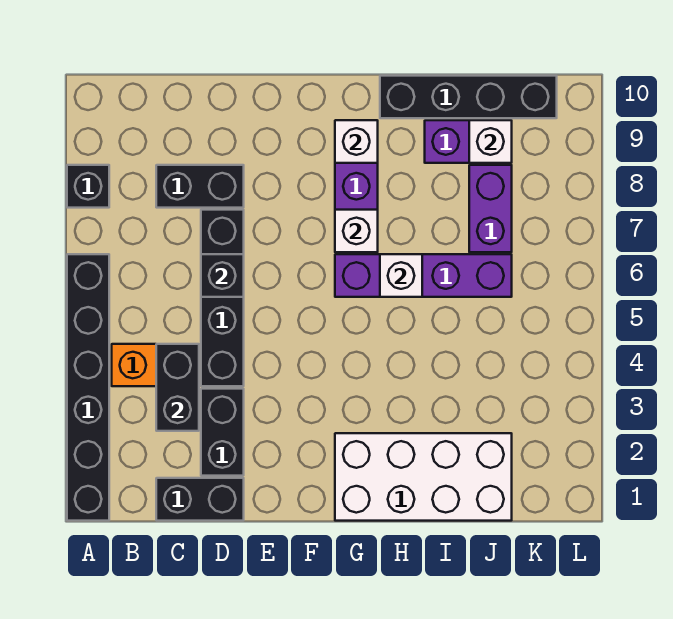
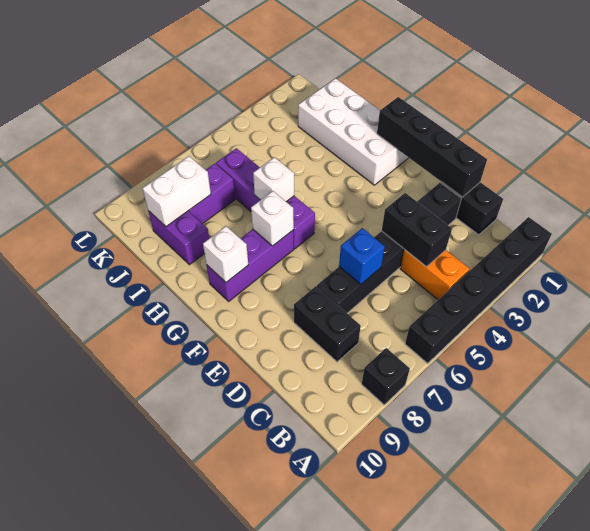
black brick C3:C4 level 2 -> black brick C4:D4 level 2
black brick D6 level 2 -> blue brick D6 level 2
black brick H10:K10 level 1 -> black brick D1:G1 level 2
white brick J9 level 2 -> white brick J8:J9 level 2

